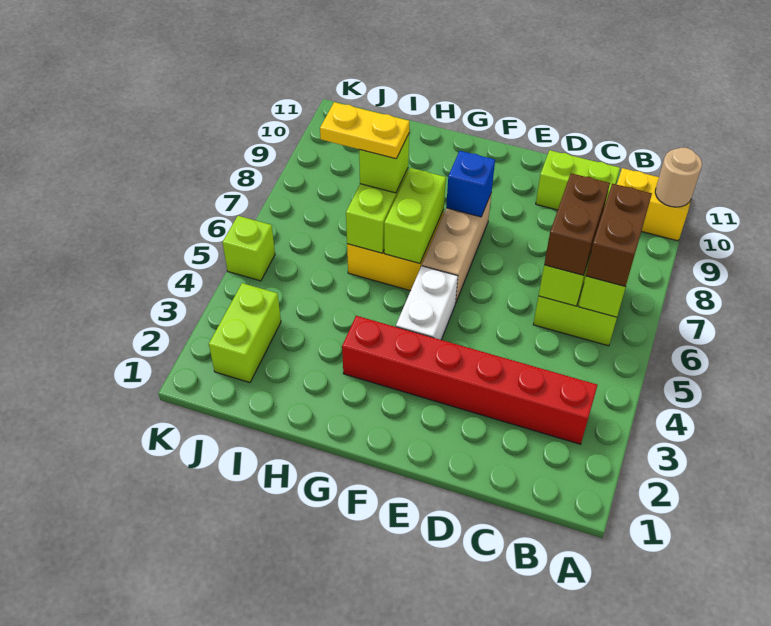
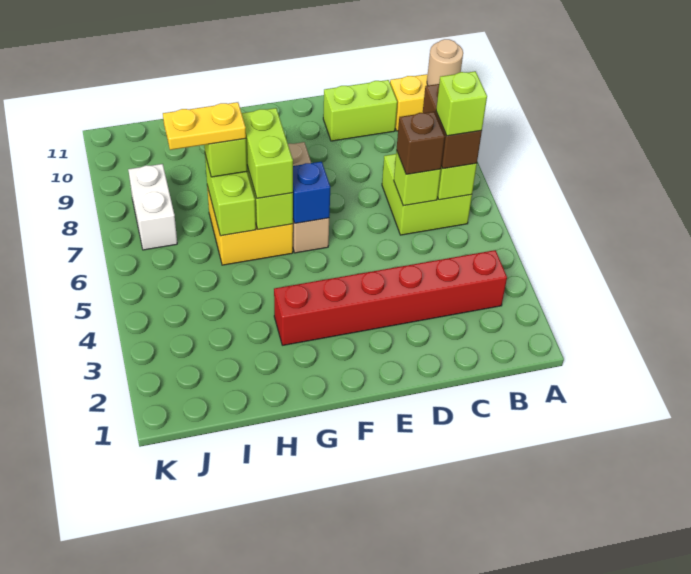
brown brick C6:C7 level 3 -> brown brick C6 level 3
white brick F4:F5 level 1 -> white brick J7:J8 level 1
blue brick F8 level 2 -> blue brick F6 level 2
lime brick J2:J3 level 1 -> lime brick G6:G7 level 3
lime brick K5 level 1 -> lime brick B6 level 4

